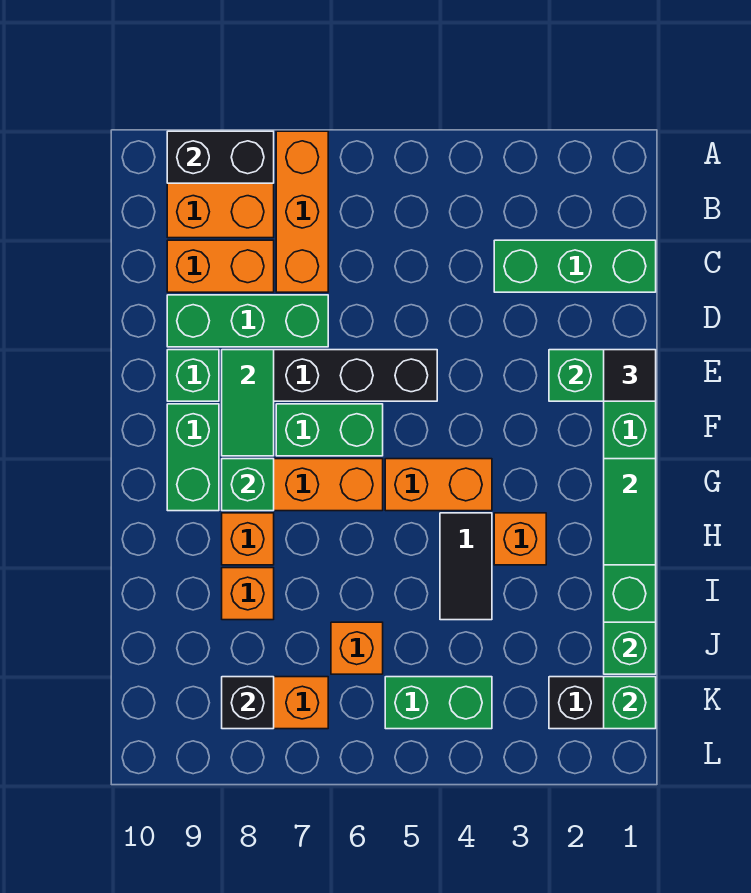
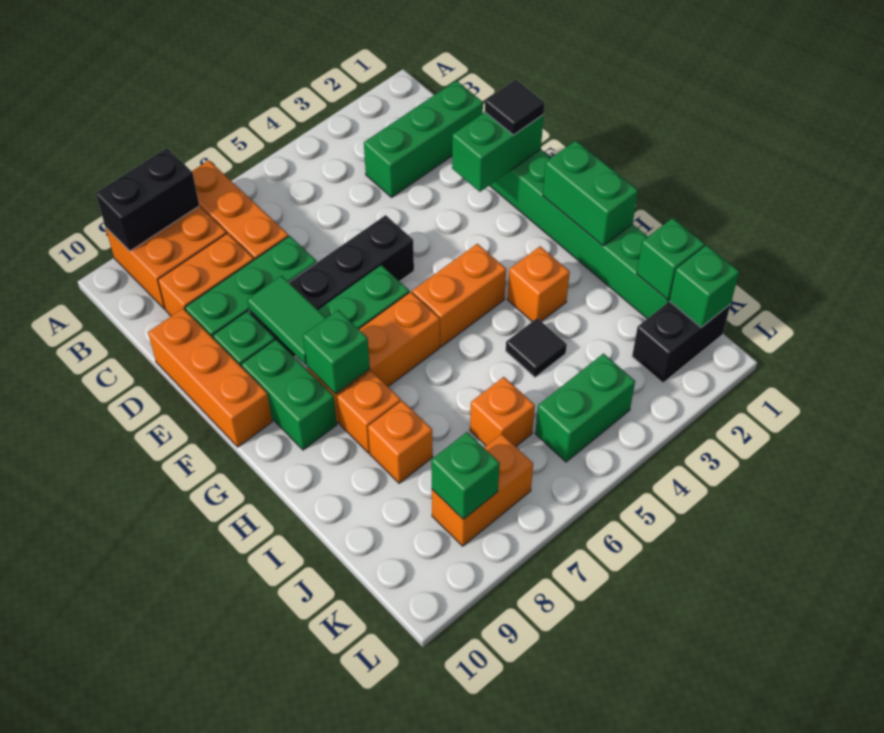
none -> orange brick D10:F10 level 1
green tile G1:H1 level 2 -> green brick G1:H1 level 2
black tile H4:I4 level 1 -> black tile I4 level 1
black brick K8 level 2 -> green brick K8 level 2

